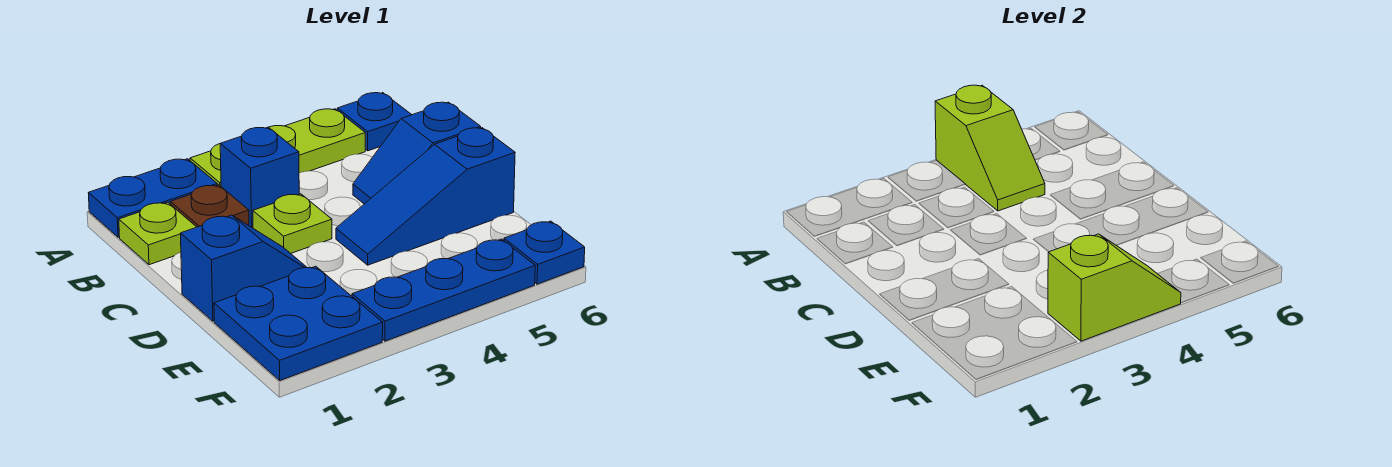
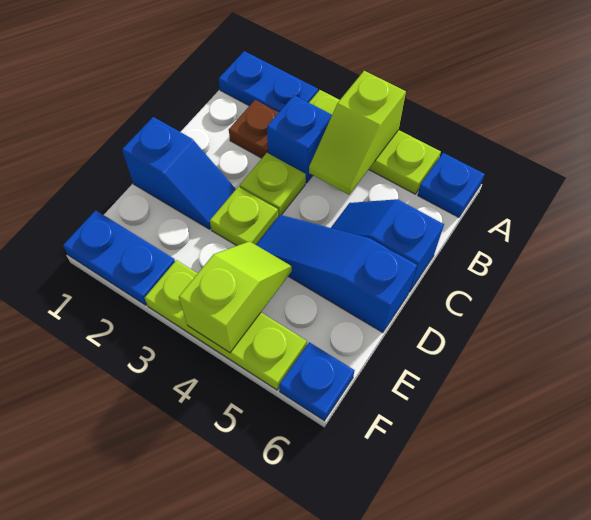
lime plate B1 level 1 -> lime plate D3 level 1
blue plate E1:F2 level 1 -> blue plate F1:F2 level 1
blue plate F3:F5 level 1 -> lime plate F3:F5 level 1
lime slope F3:F4 level 2 top 3 -> lime slope E4:F4 level 2 top F

